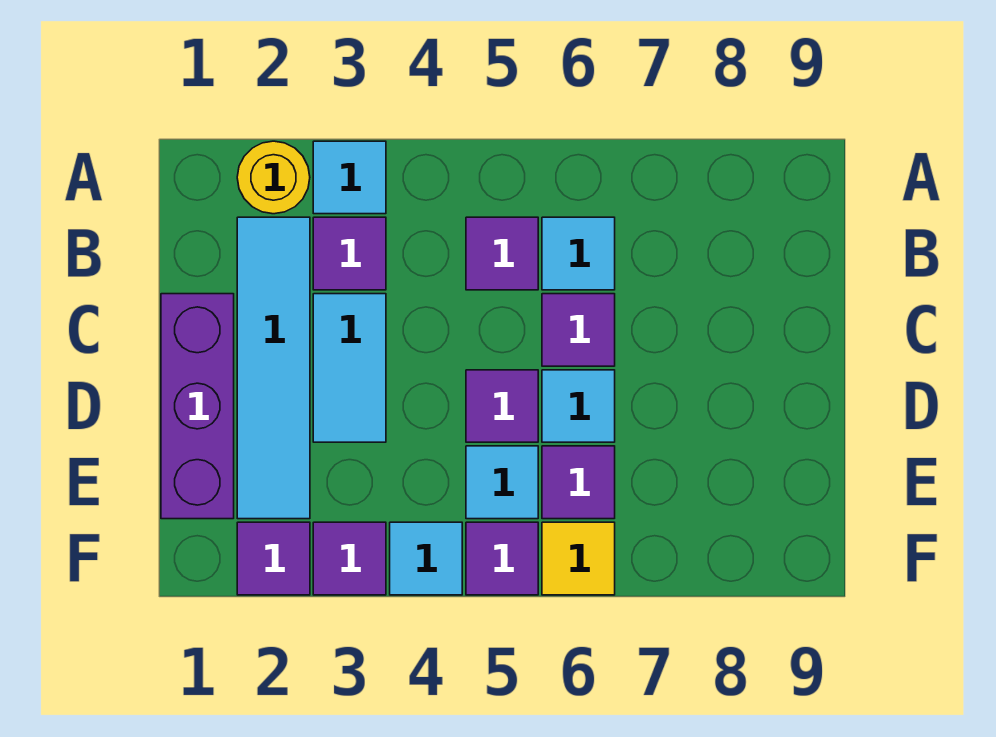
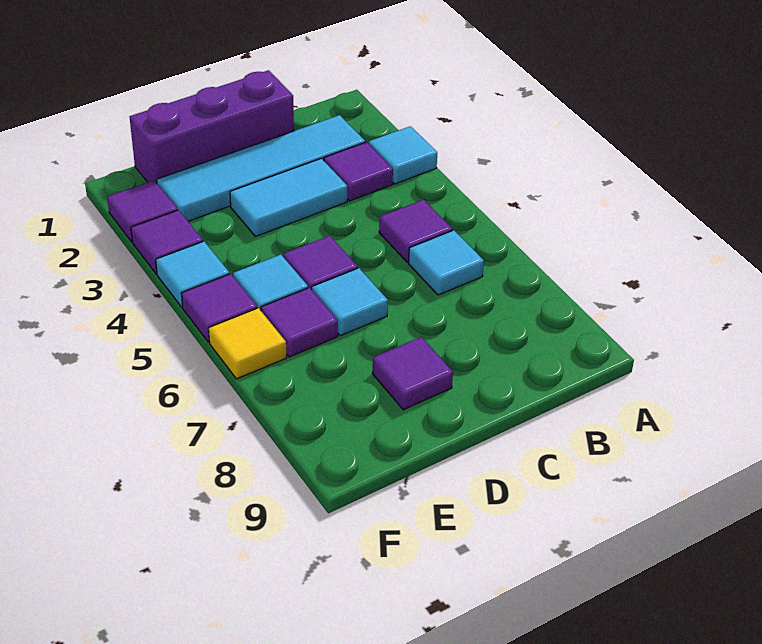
yellow round brick A2 level 1 -> none
purple tile C6 level 1 -> purple tile D8 level 1

